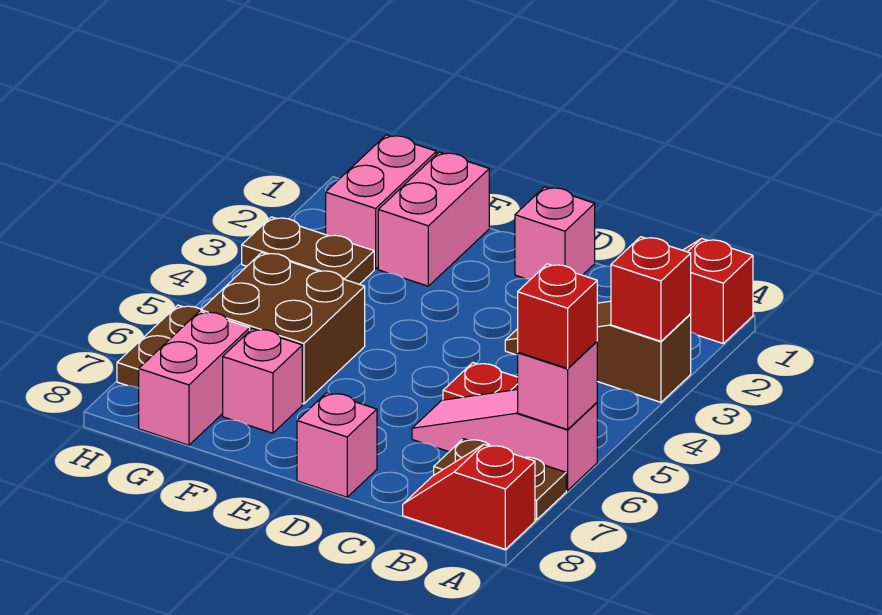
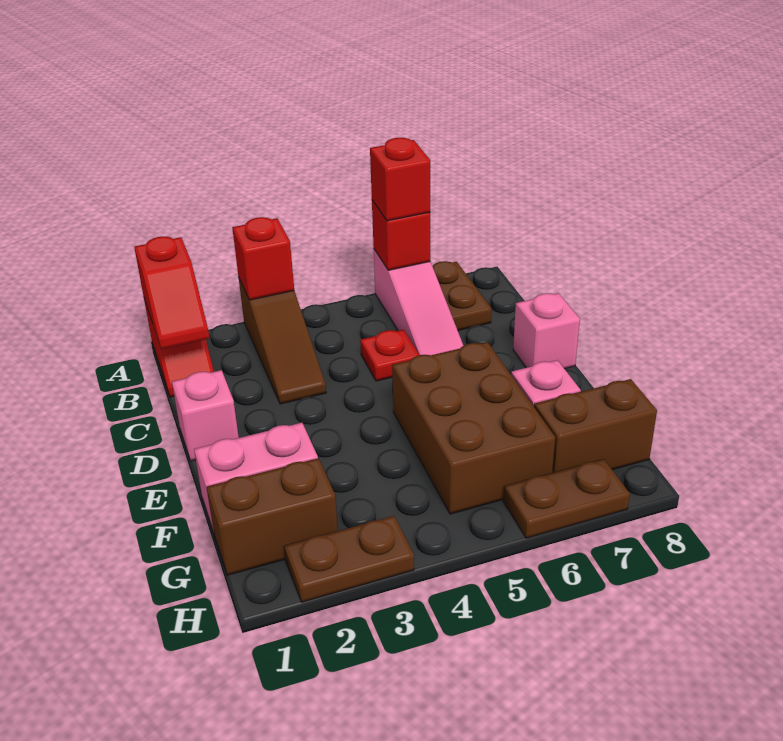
pink brick A6 level 2 -> red brick A6 level 2
red slope A8:B8 level 1 top A -> red slope A1:B1 level 2 top A
brown brick F5:G6 level 1 -> brown brick E5:G6 level 1
pink brick G1:G2 level 1 -> brown brick G1:G2 level 1
brown plate G3:H3 level 1 -> brown plate H2:H3 level 1
pink brick G7:G8 level 1 -> brown brick G7:G8 level 1

